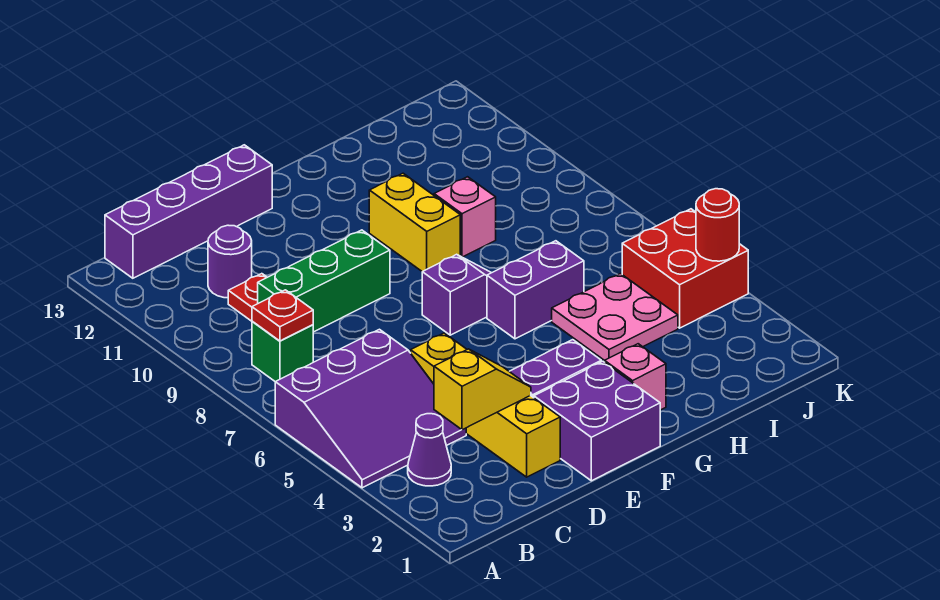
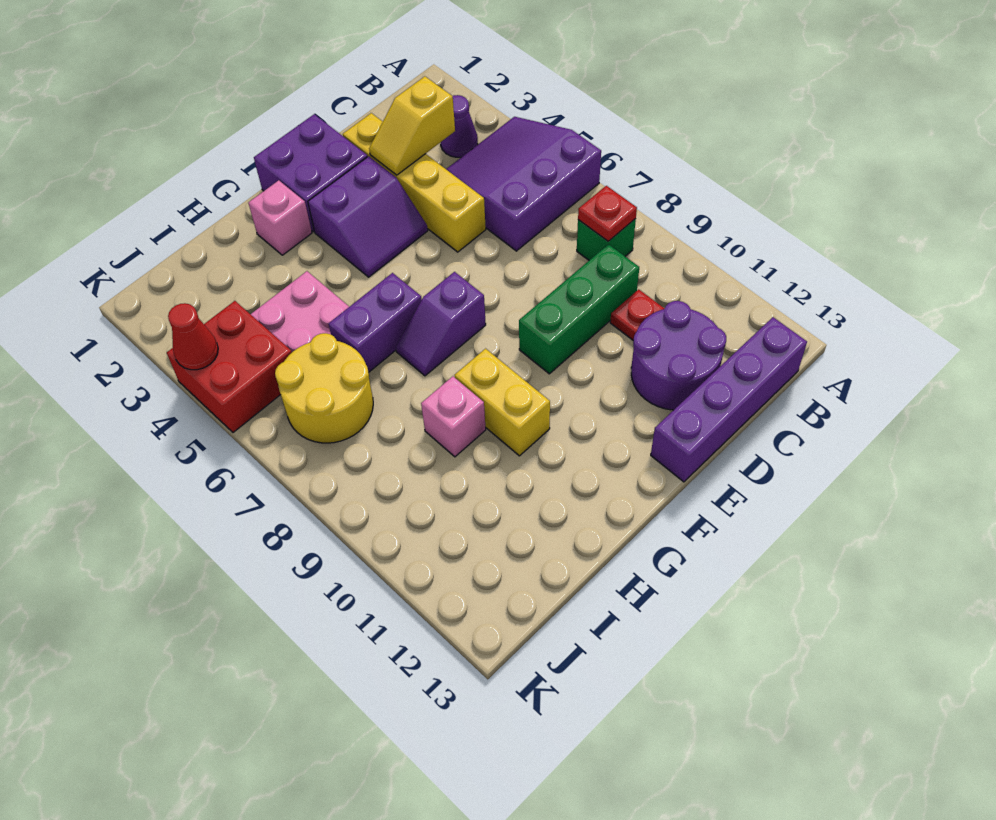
purple round brick C11 level 1 -> purple round brick C11:D12 level 1
none -> yellow round brick I6:J7 level 1
red round brick K4 level 2 -> red cone K4 level 2

